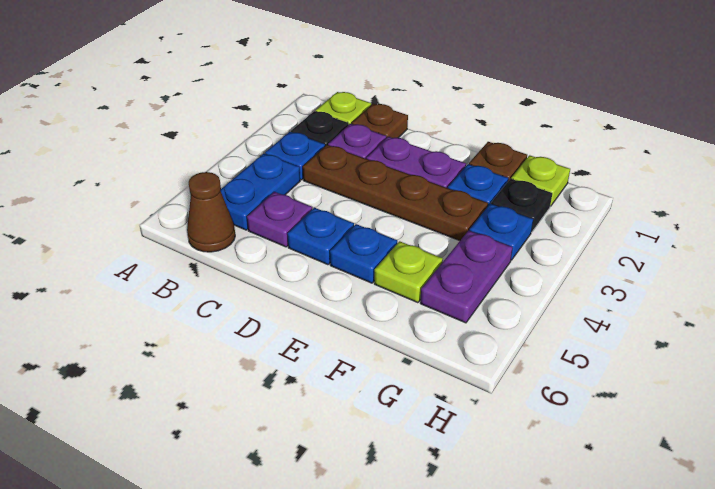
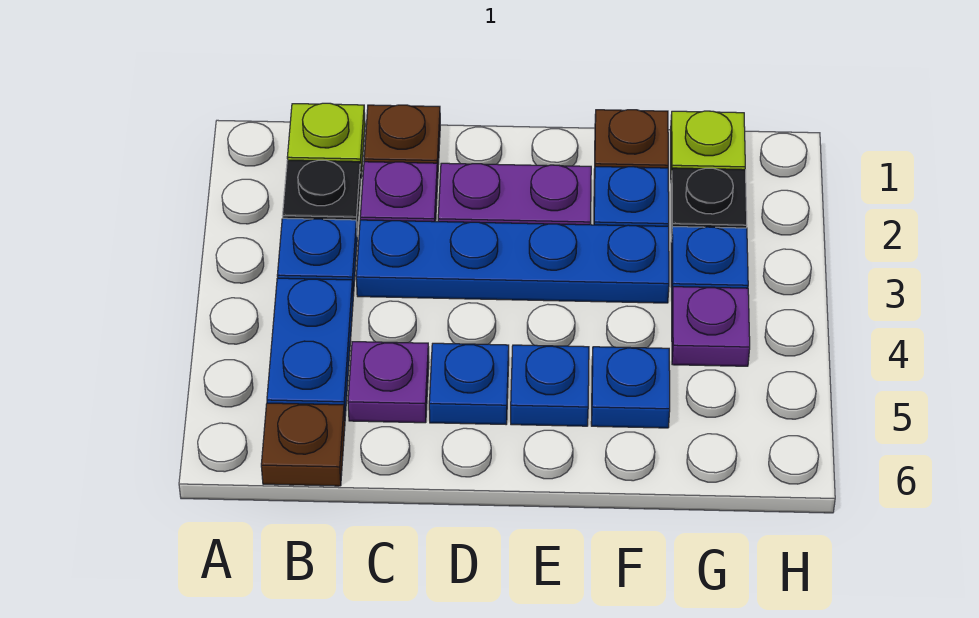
brown cone B6 level 1 -> brown plate B6 level 1
brown plate C3:F3 level 1 -> blue plate C3:F3 level 1
lime plate F5 level 1 -> blue plate F5 level 1
purple plate G4:G5 level 1 -> purple plate G4 level 1

